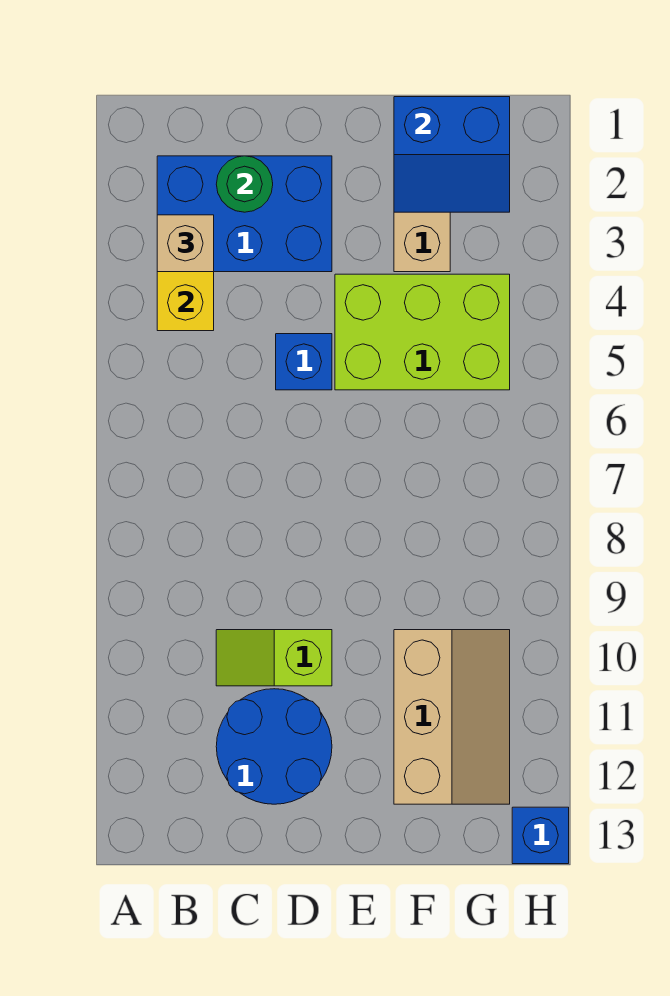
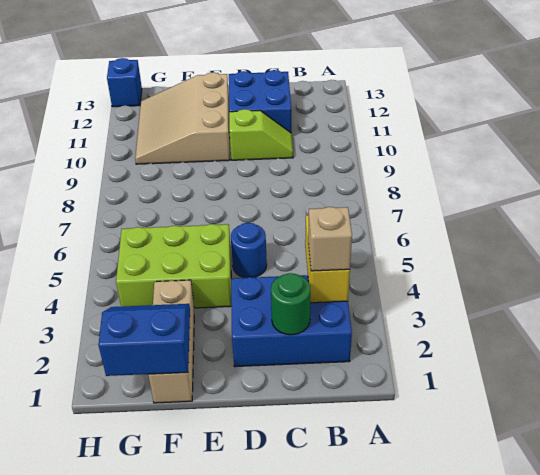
blue round brick C11:D12 level 1 -> blue brick C11:D12 level 1
blue brick D5 level 1 -> blue round brick D5 level 1
tan slope F10:G12 level 1 top F -> tan slope E10:G12 level 1 top E

